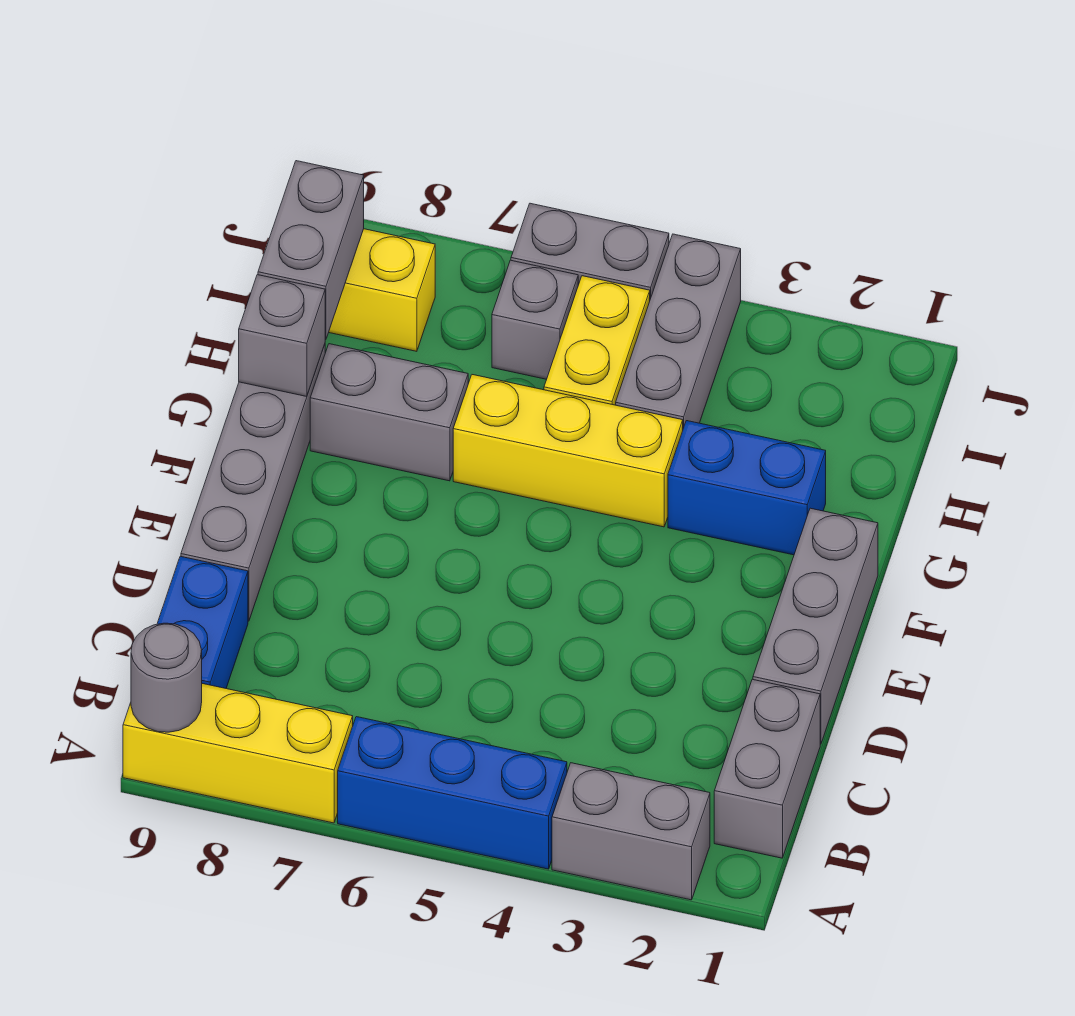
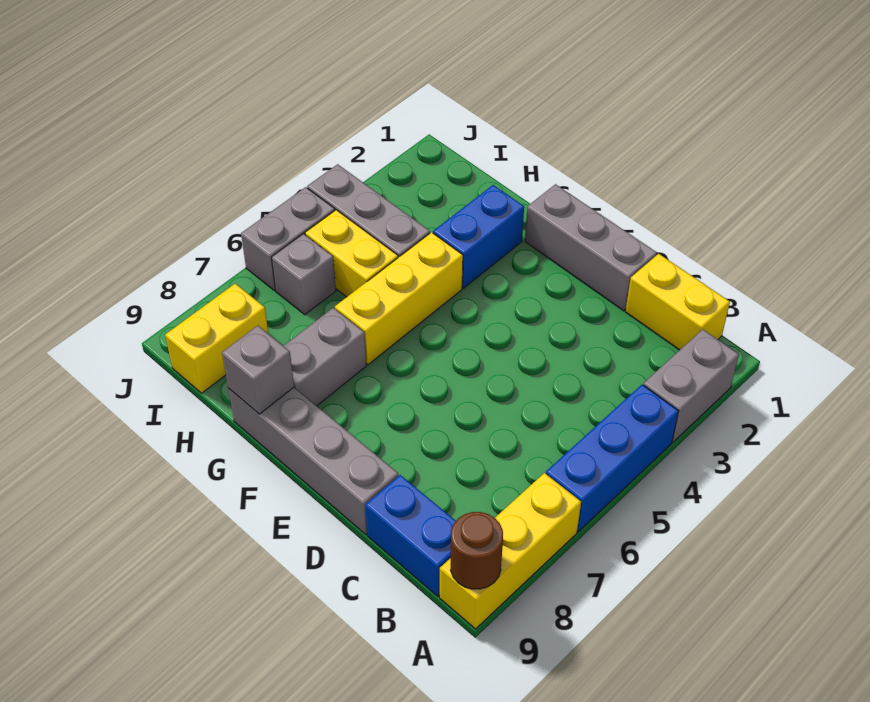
grey round brick A9 level 2 -> brown round brick A9 level 2
grey brick B1:C1 level 1 -> yellow brick B1:C1 level 1
grey brick H9:I9 level 2 -> none

